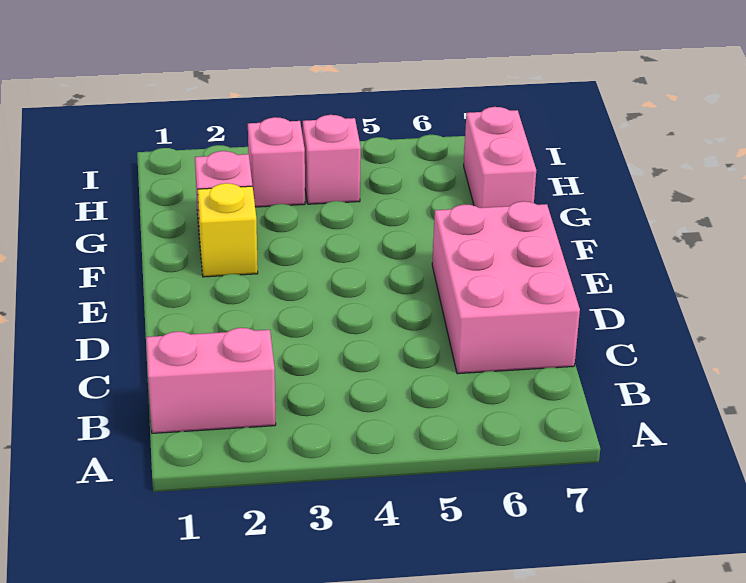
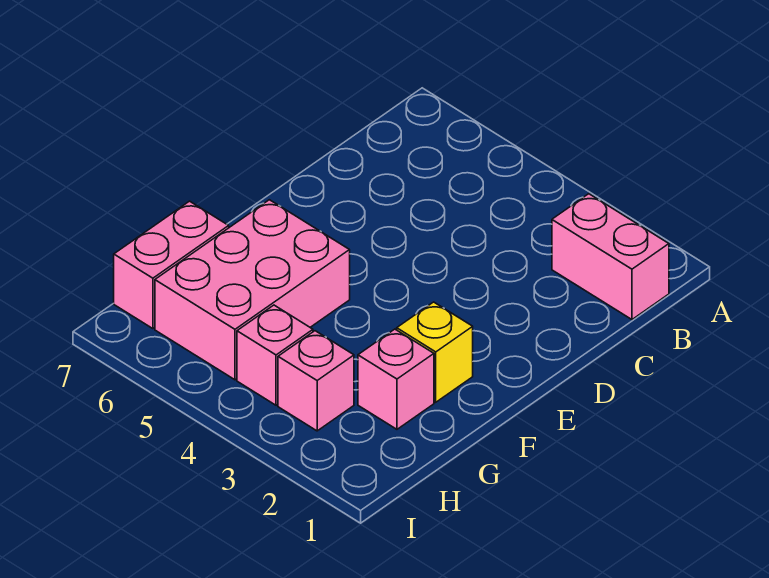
pink brick C6:E7 level 1 -> pink brick F5:H6 level 1

